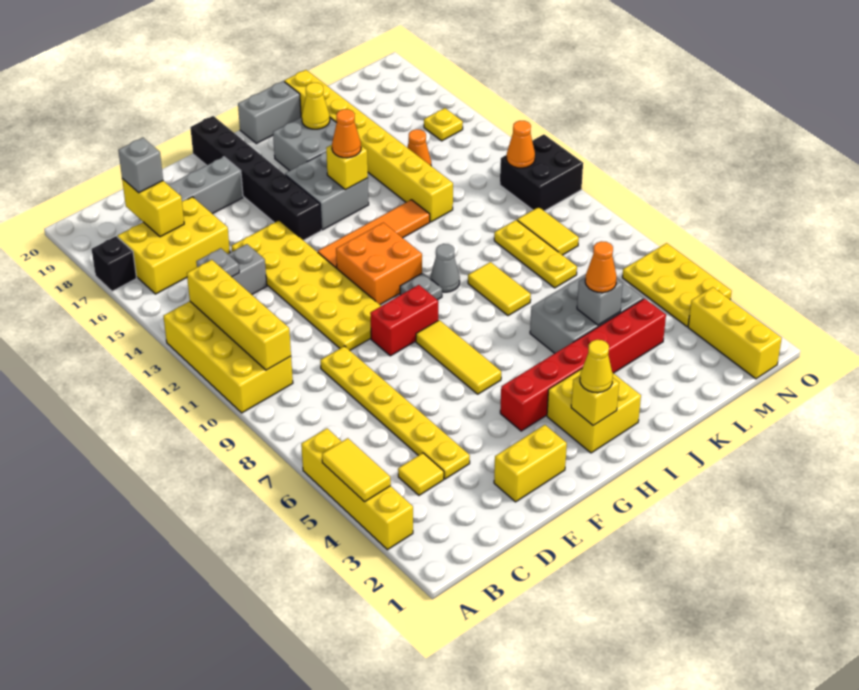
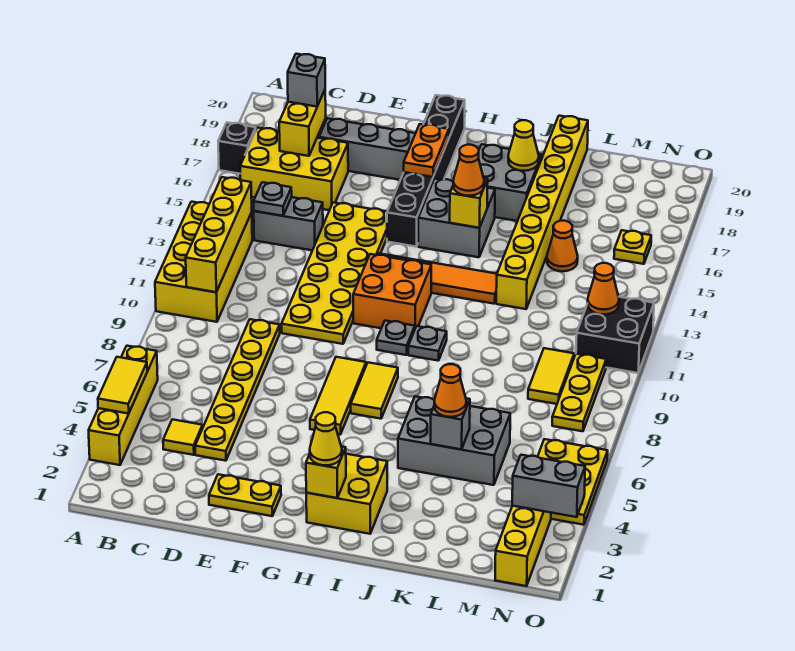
yellow brick E2:F2 level 1 -> yellow plate E2:F2 level 1
red brick F9:G9 level 1 -> none
red brick G4:L4 level 1 -> none
none -> orange plate G17:G18 level 2
grey cone I10 level 1 -> grey plate I10 level 1
grey brick I20:J20 level 1 -> grey brick N3:O3 level 2
yellow tile J8:J9 level 1 -> yellow tile H7:H8 level 1
yellow plate L8:L10 level 1 -> yellow plate N8:N10 level 1

